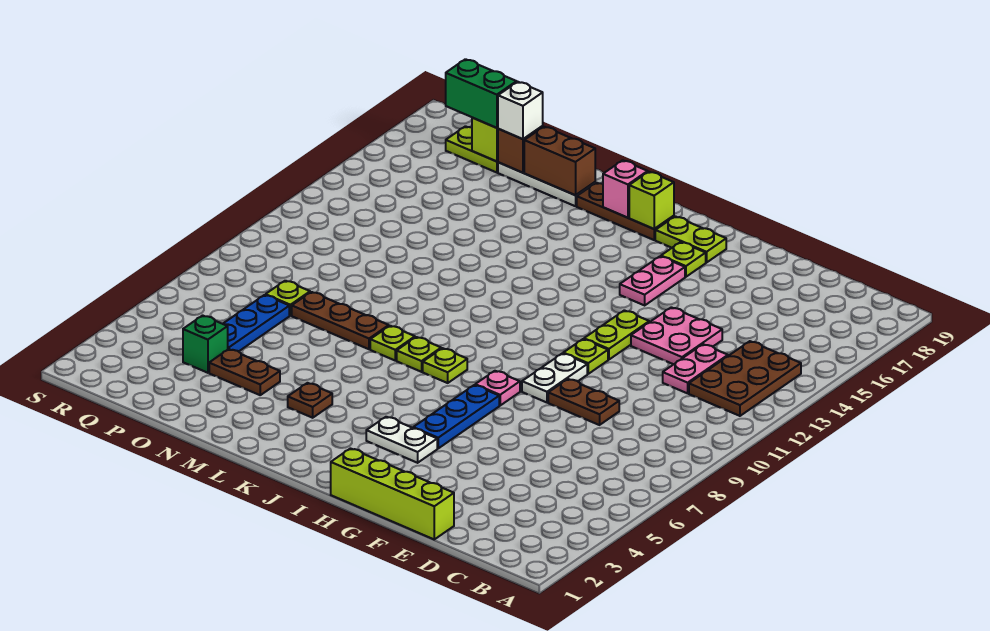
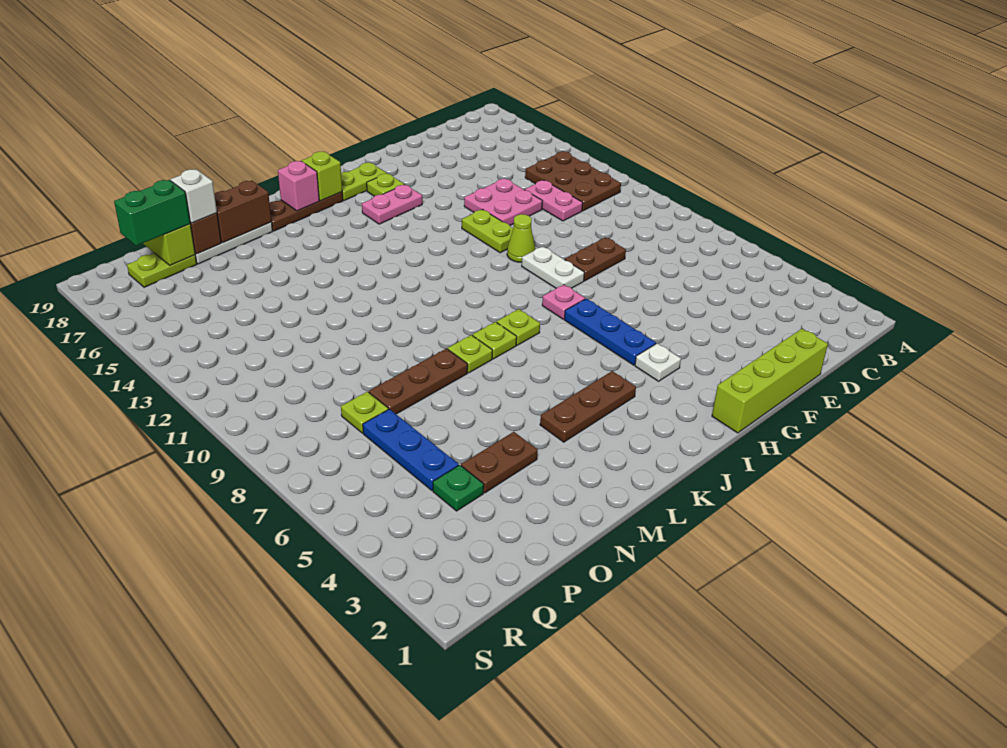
lime plate G11 level 1 -> lime cone G11 level 1
white plate H4:I4 level 1 -> white plate H4 level 1
pink plate H15:H16 level 1 -> pink plate H16:I16 level 1
brown plate L4 level 1 -> brown plate J4:L4 level 1
green brick P4 level 1 -> green plate P4 level 1

